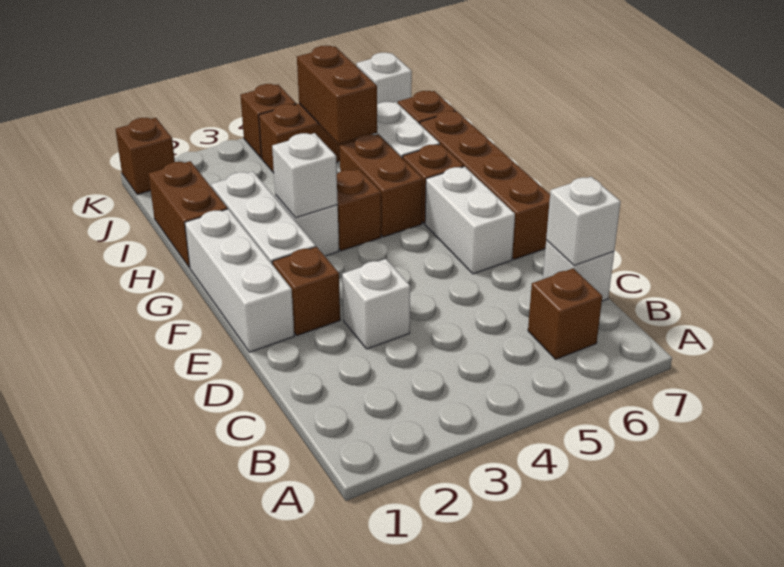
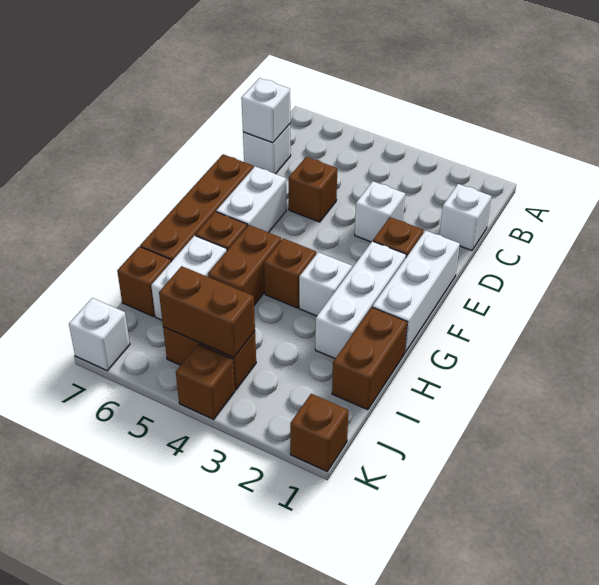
brown brick B6 level 1 -> brown brick D5 level 1
white brick G3 level 2 -> white brick C1 level 1
brown brick I5:J5 level 2 -> brown brick J4:J5 level 2

